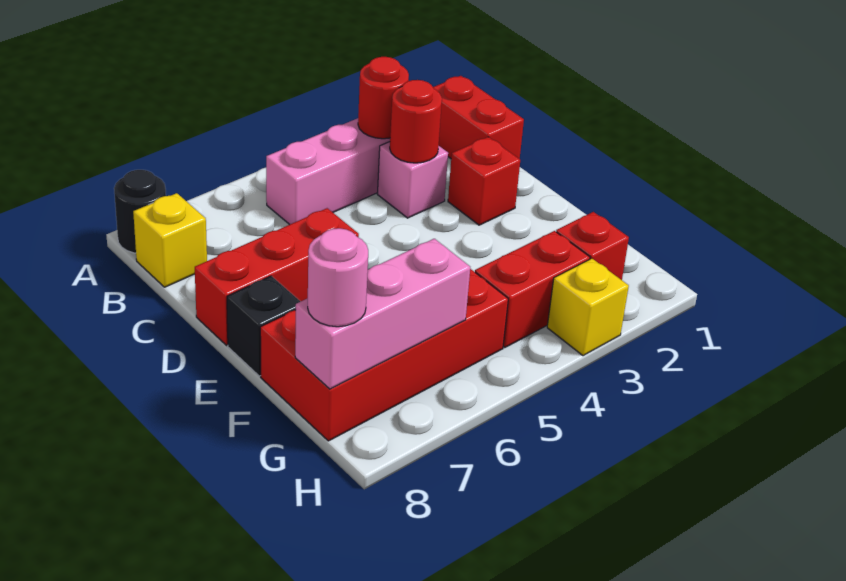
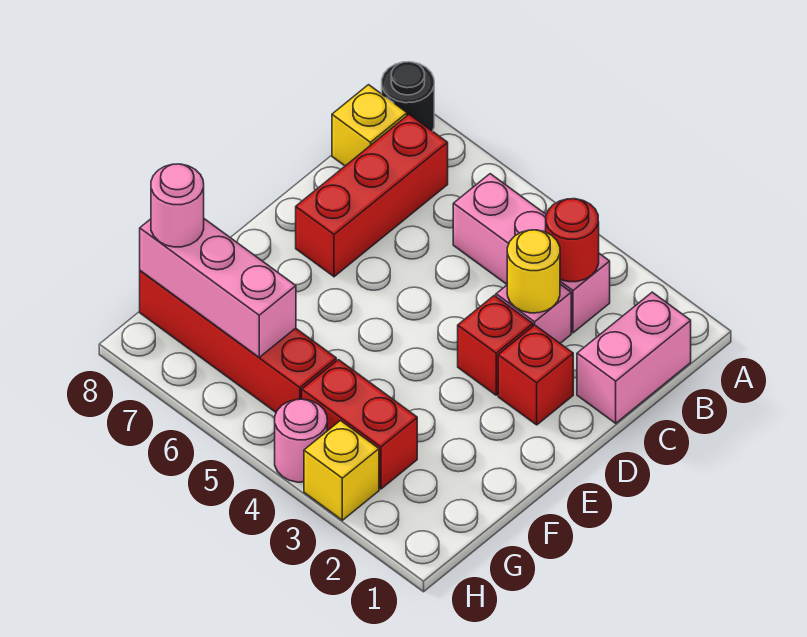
red brick B1:C1 level 1 -> pink brick B1:C1 level 1
red round brick C3 level 2 -> yellow round brick C3 level 2
red brick D6:D8 level 1 -> red brick B7:D7 level 1
black brick E8 level 1 -> none
red brick F5:G8 level 1 -> red brick G5:G8 level 1
red brick G2 level 1 -> red brick D3 level 1
none -> pink round brick H4 level 1

